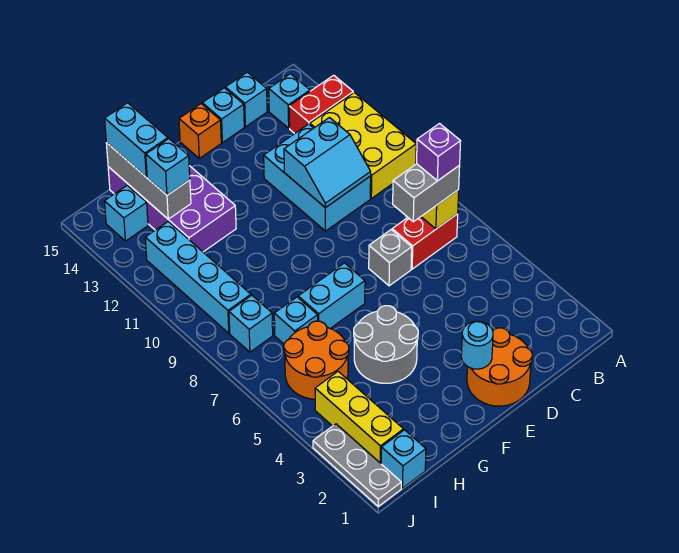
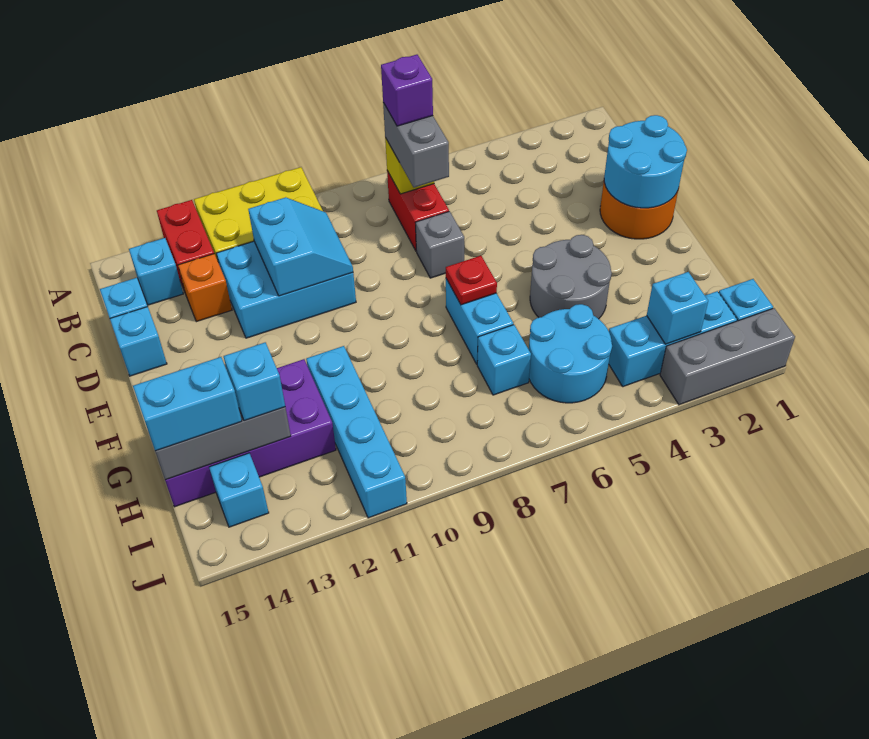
cyan round brick E2 level 2 -> cyan round brick D1:E2 level 2
orange brick E15 level 1 -> orange brick C13 level 1
none -> red plate F7 level 2
orange round brick H5:I6 level 1 -> cyan round brick H5:I6 level 1
yellow brick I2:I4 level 1 -> cyan brick I2:I4 level 1
cyan brick I8 level 1 -> cyan brick I3 level 2
cyan brick I9:I12 level 1 -> cyan brick G11:J11 level 1
grey plate J1:J3 level 1 -> grey brick J1:J3 level 1

